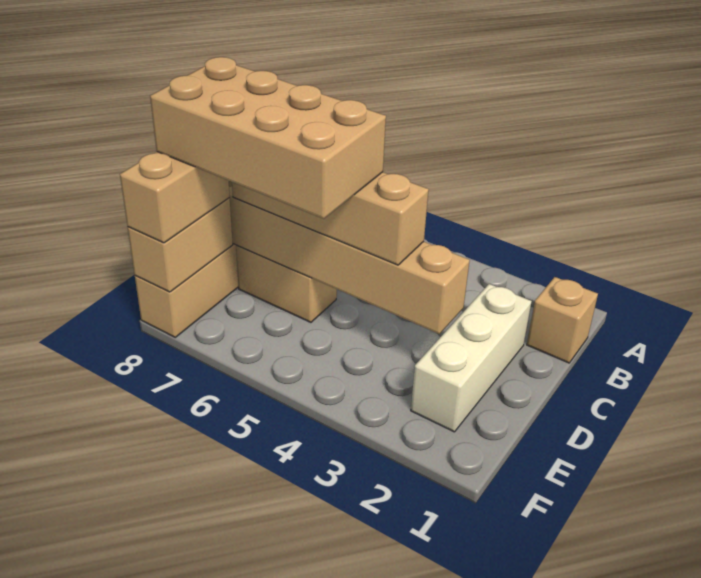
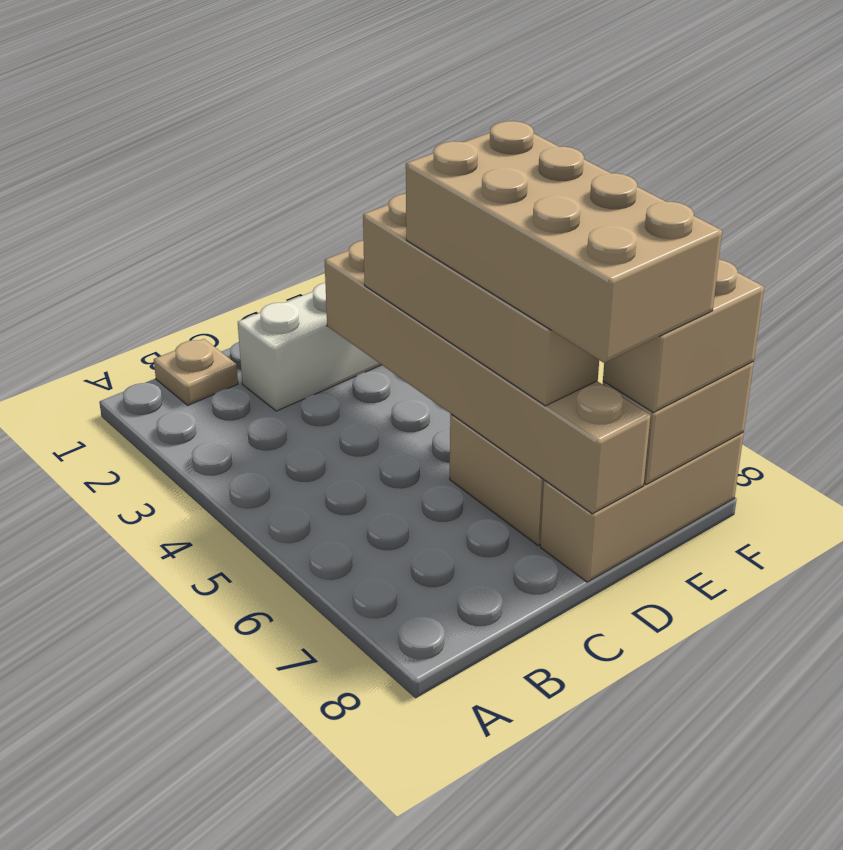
tan brick B1 level 1 -> tan plate B1 level 1

